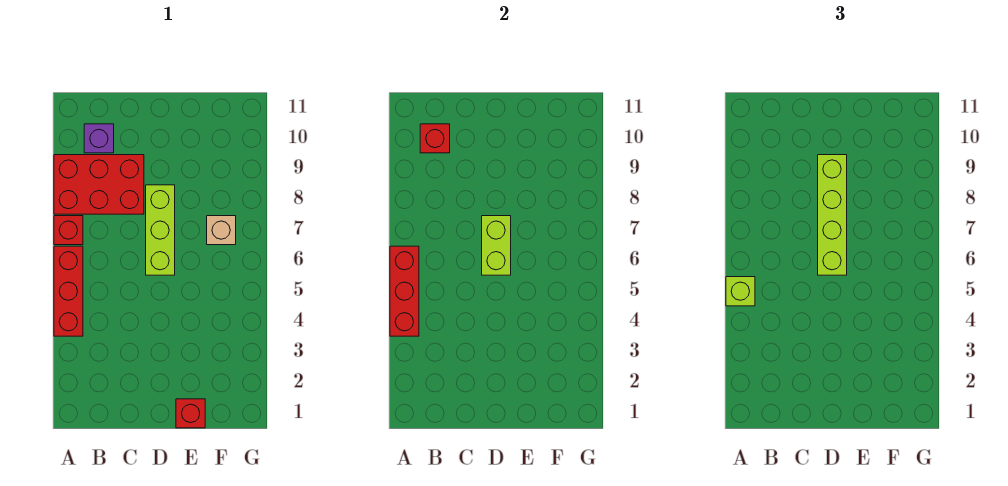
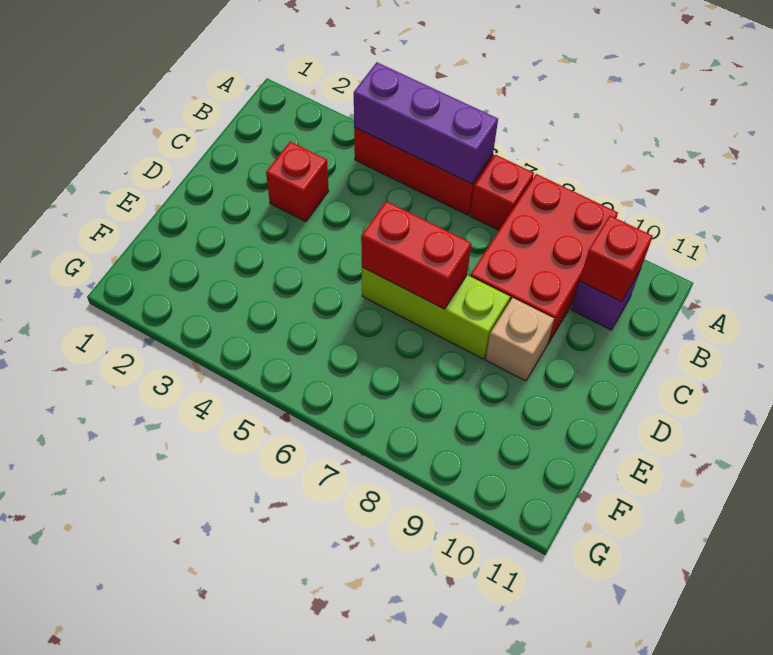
red brick A4:A6 level 2 -> purple brick A4:A6 level 2
lime brick A5 level 3 -> none
lime brick D6:D7 level 2 -> red brick D6:D7 level 2
lime brick D6:D9 level 3 -> none
red brick E1 level 1 -> red brick C3 level 1
tan brick F7 level 1 -> tan brick D9 level 1

